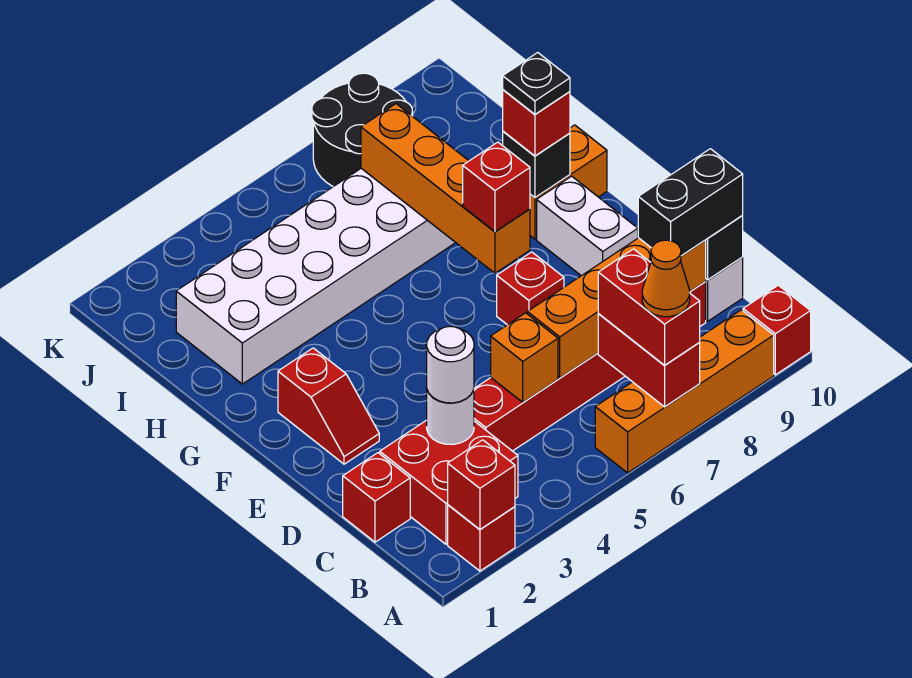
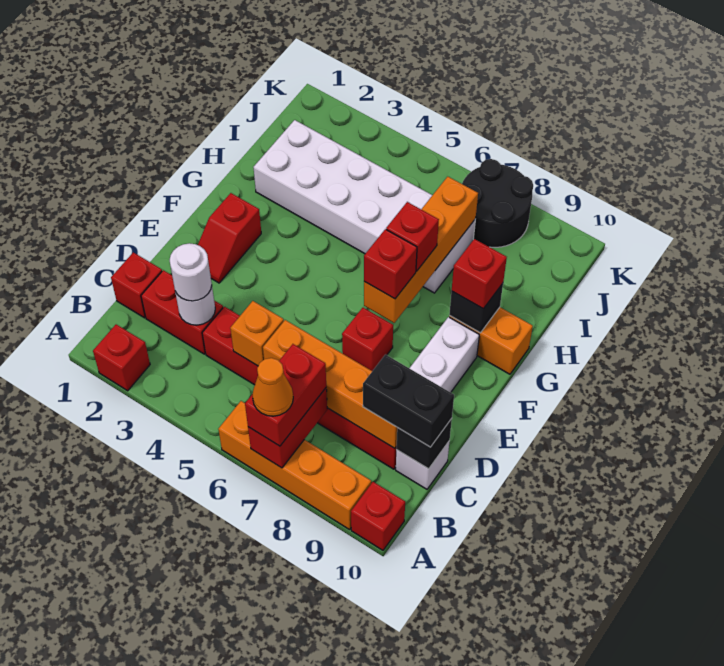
red brick A2 level 2 -> red brick G7 level 3
red brick B2:C3 level 1 -> red brick C2:C3 level 1
black plate G9 level 4 -> none

